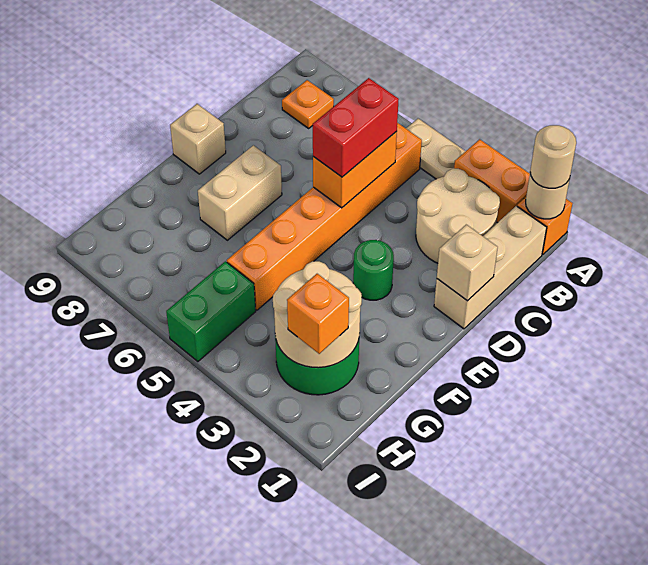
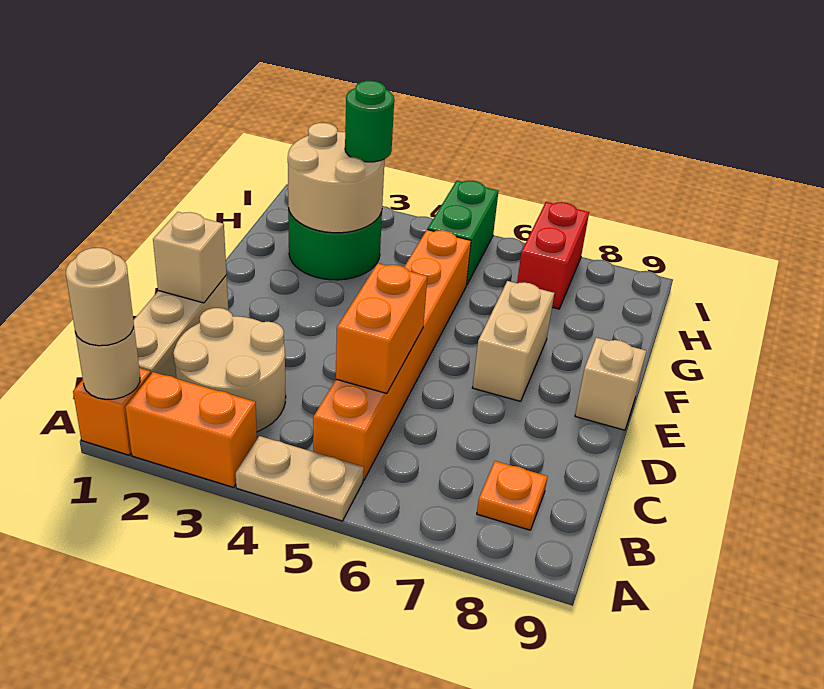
red brick C5:D5 level 3 -> red brick H7:I7 level 1
green round brick E3 level 1 -> green round brick H3 level 3
orange brick H2 level 3 -> none

